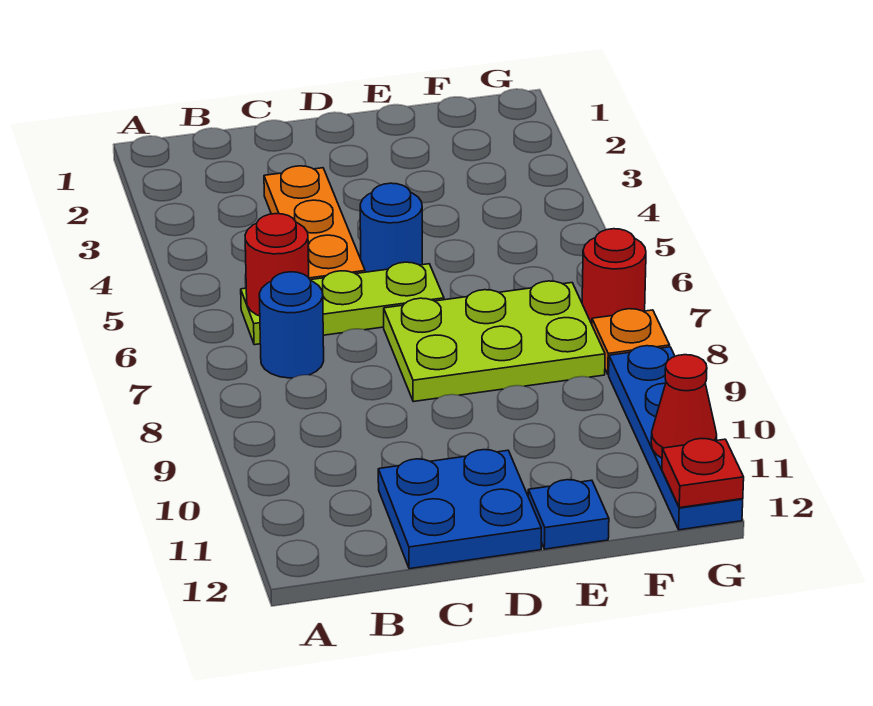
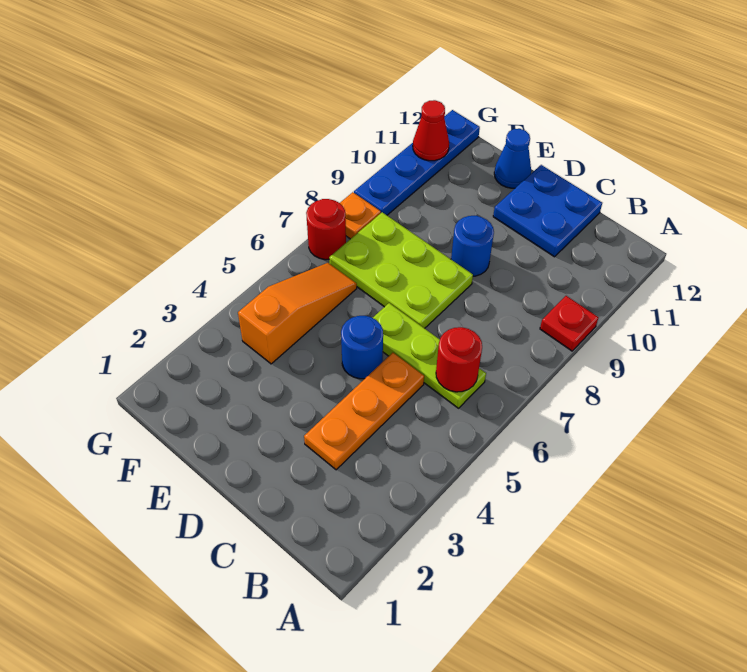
blue round brick B7 level 1 -> blue round brick D9 level 1
blue plate E12 level 1 -> blue cone E12 level 1
none -> orange slope F4:F6 level 1 top 4
red plate G12 level 2 -> red plate A9 level 1

